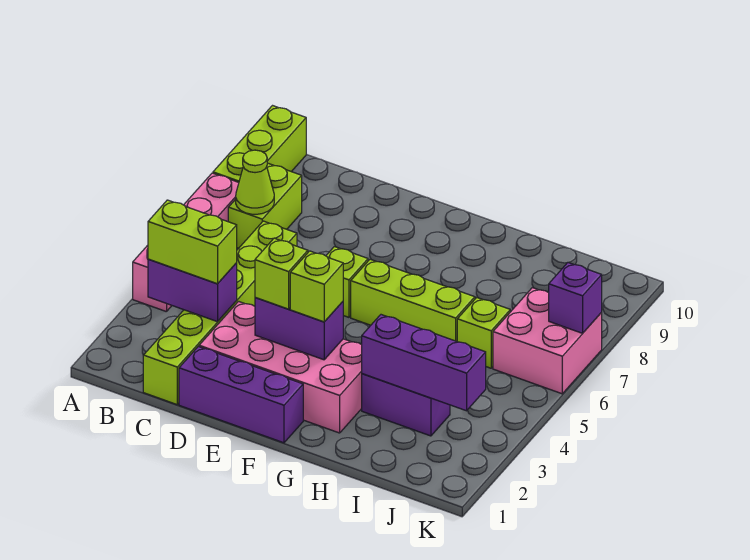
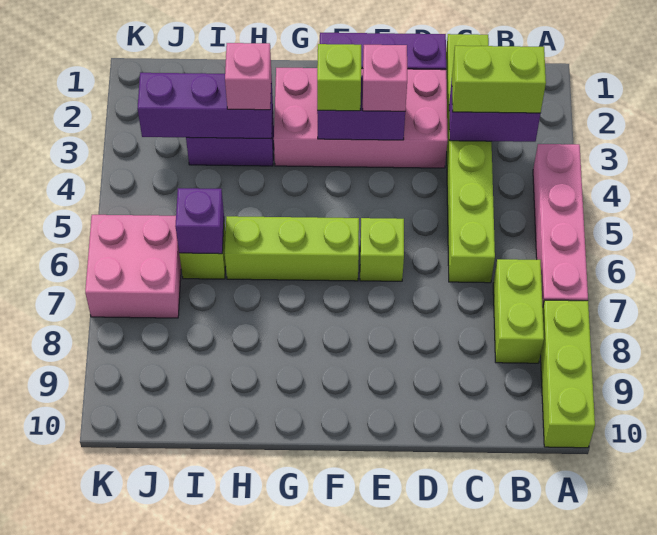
lime cone B7 level 2 -> none
lime brick E3 level 3 -> pink brick E3 level 3
none -> pink brick H3 level 3
purple brick K7 level 2 -> purple brick I6 level 2

